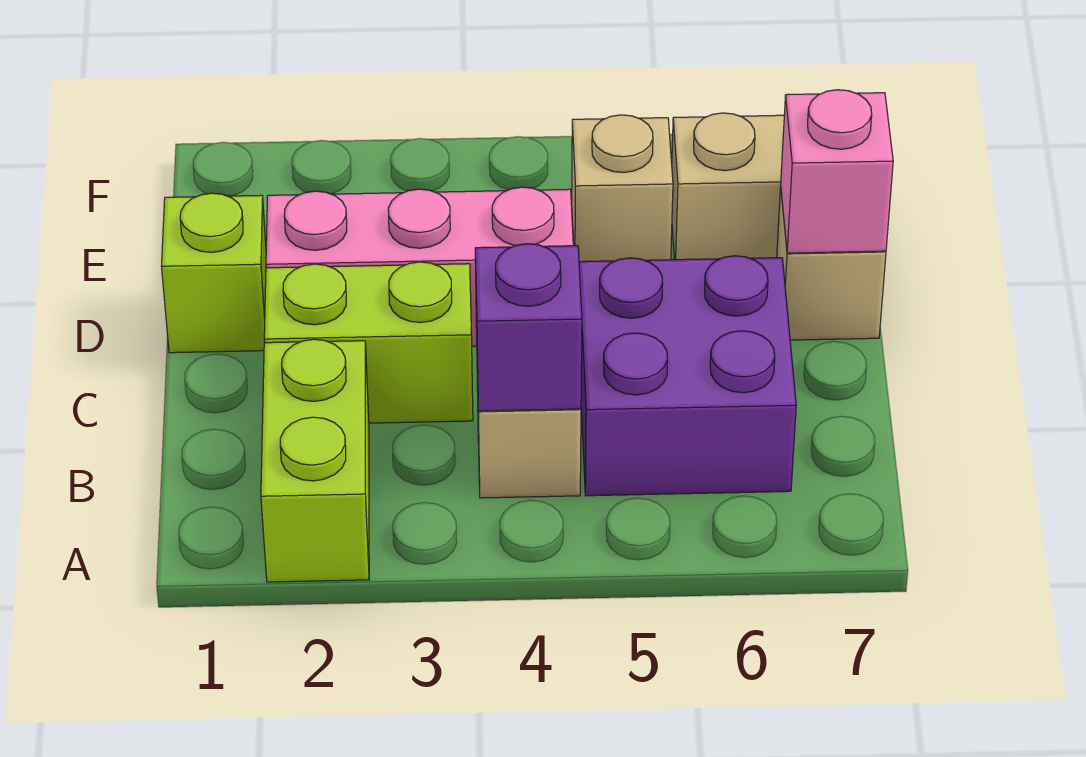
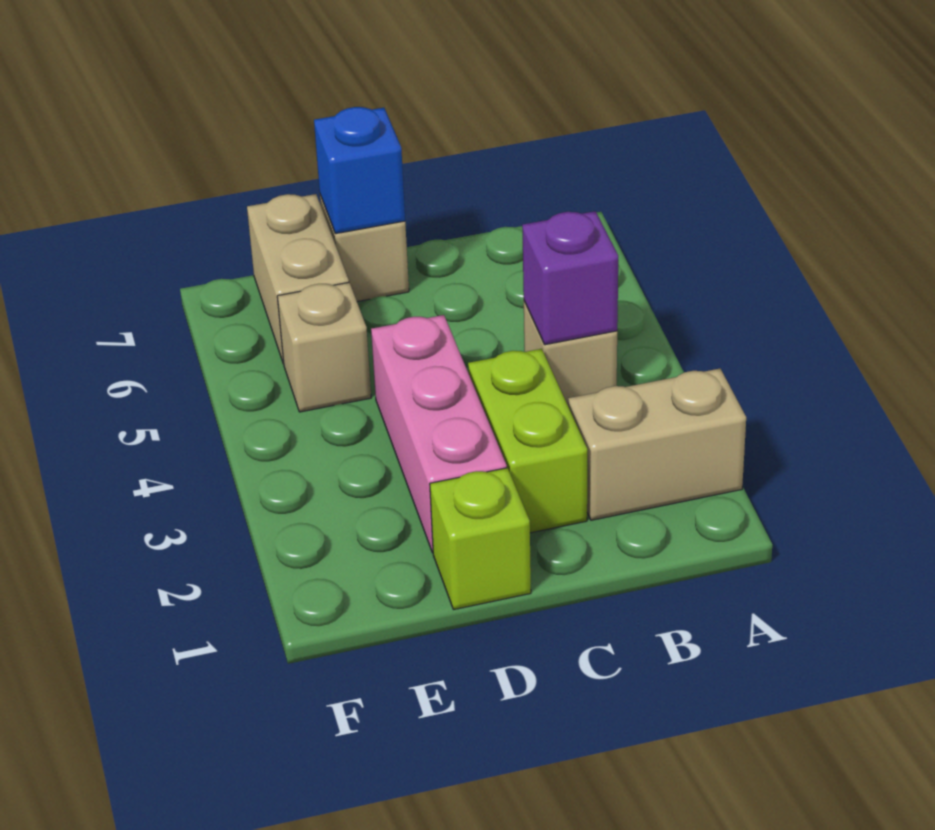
lime brick A2:B2 level 1 -> tan brick A2:B2 level 1
purple brick B5:C6 level 1 -> none
pink brick D7 level 2 -> blue brick D7 level 2

